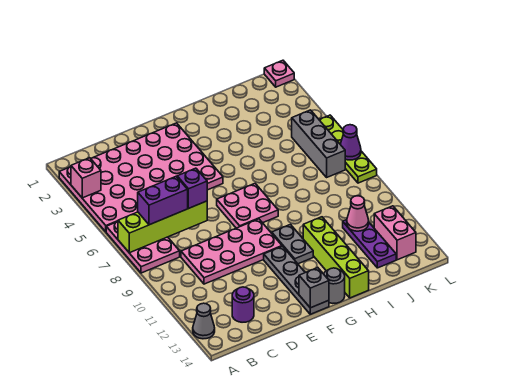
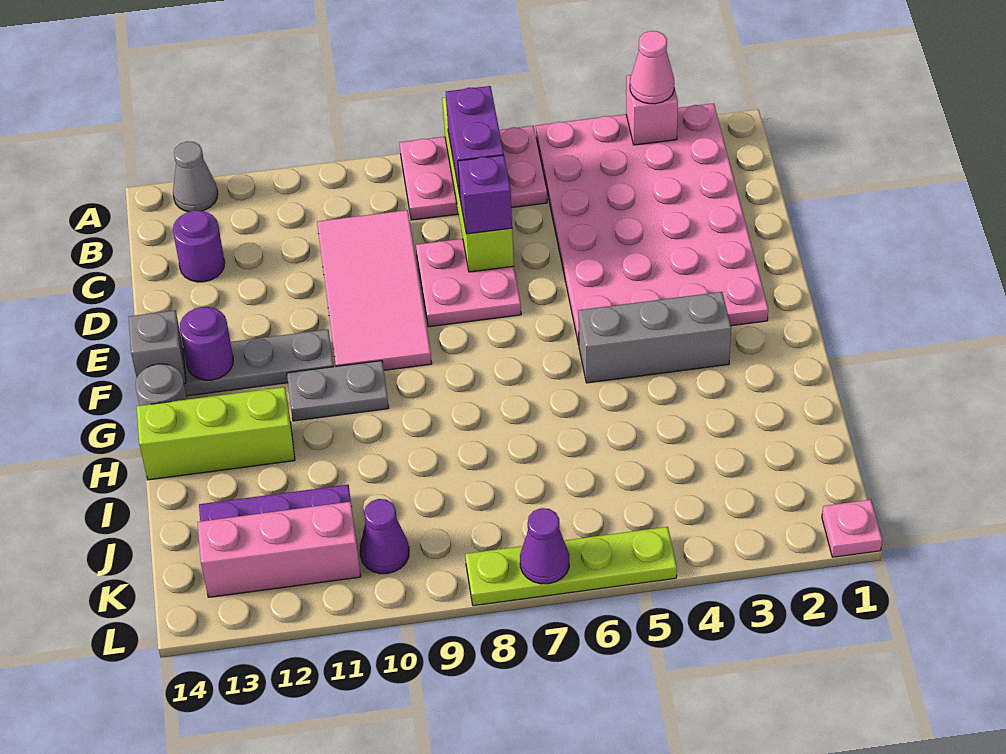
pink plate C9:F10 level 1 -> pink tile C9:F10 level 1
pink plate F7:G8 level 1 -> pink plate D7:E8 level 1
none -> purple round brick F13 level 2
lime brick H11:H14 level 1 -> lime brick H12:H14 level 1
pink cone J11 level 2 -> pink cone A3 level 3
grey brick K5:K7 level 1 -> grey brick G3:G5 level 1
none -> purple cone K10 level 1
pink brick K12:K13 level 1 -> pink brick K11:K13 level 1

